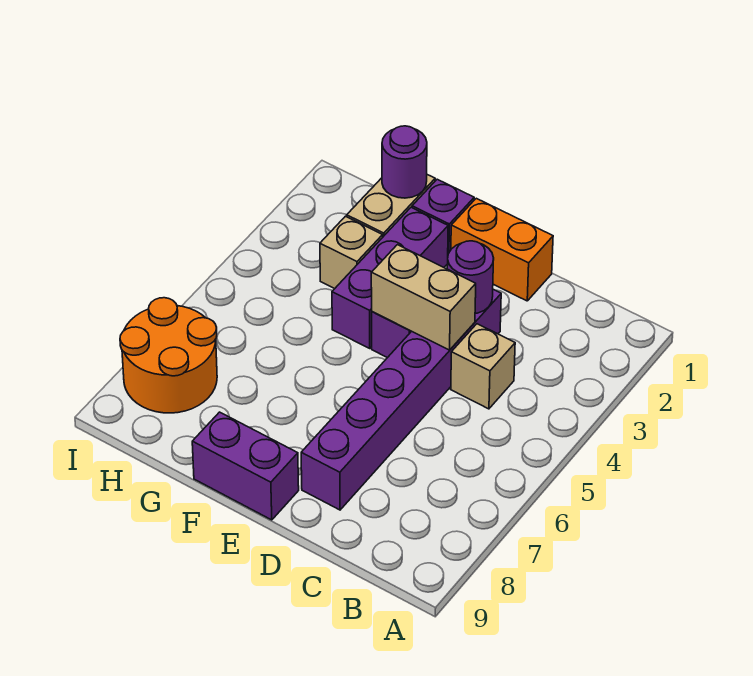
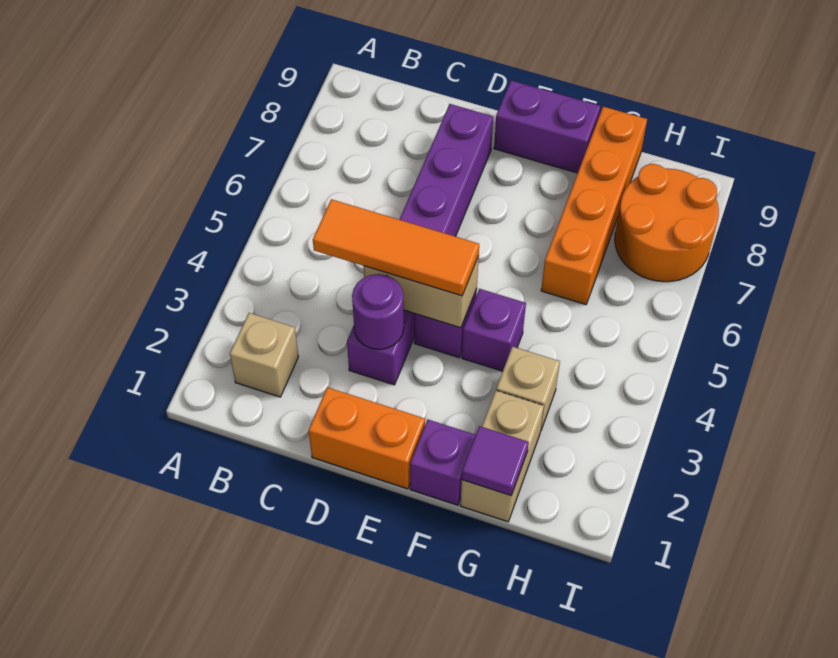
tan brick C4 level 1 -> tan brick B2 level 1
none -> orange tile C4:E4 level 3
purple brick F2:F4 level 1 -> purple brick F4 level 1
purple round brick G1 level 2 -> purple tile G1 level 2
none -> orange brick G6:G9 level 1

